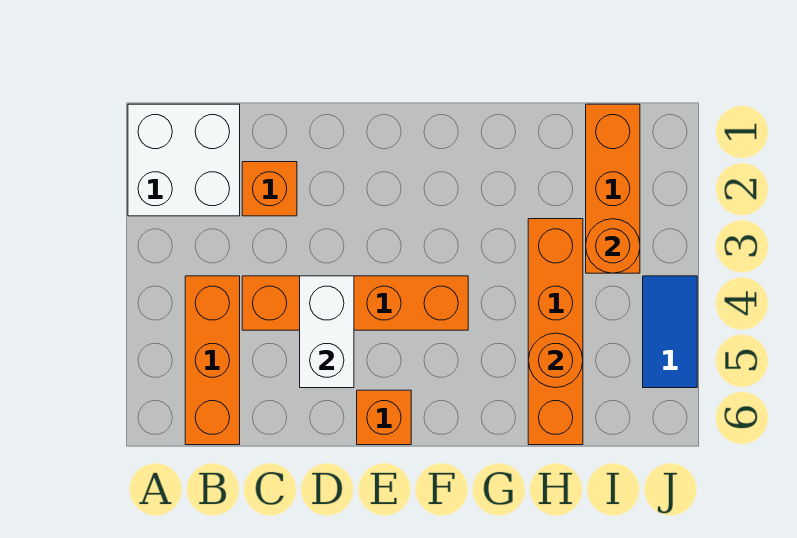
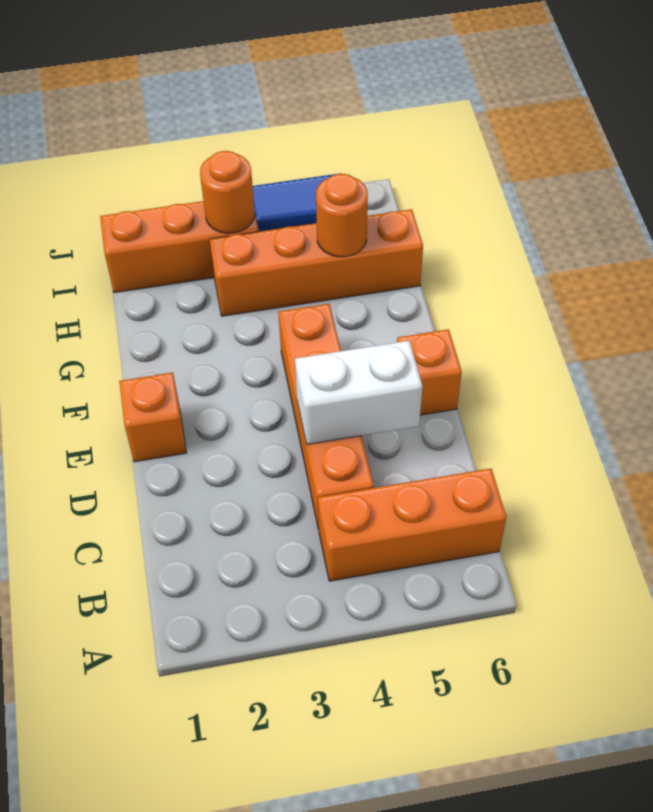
white brick A1:B2 level 1 -> none
orange brick C2 level 1 -> orange brick E1 level 1

